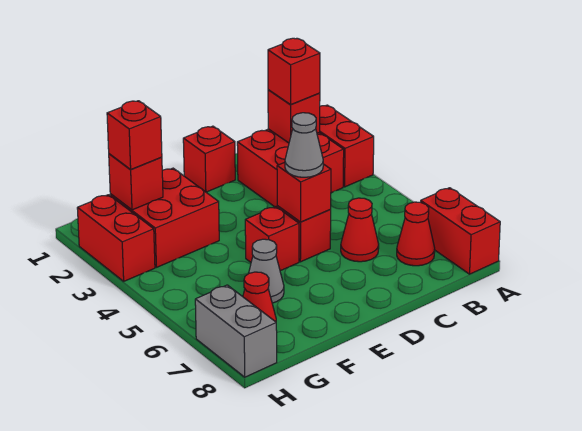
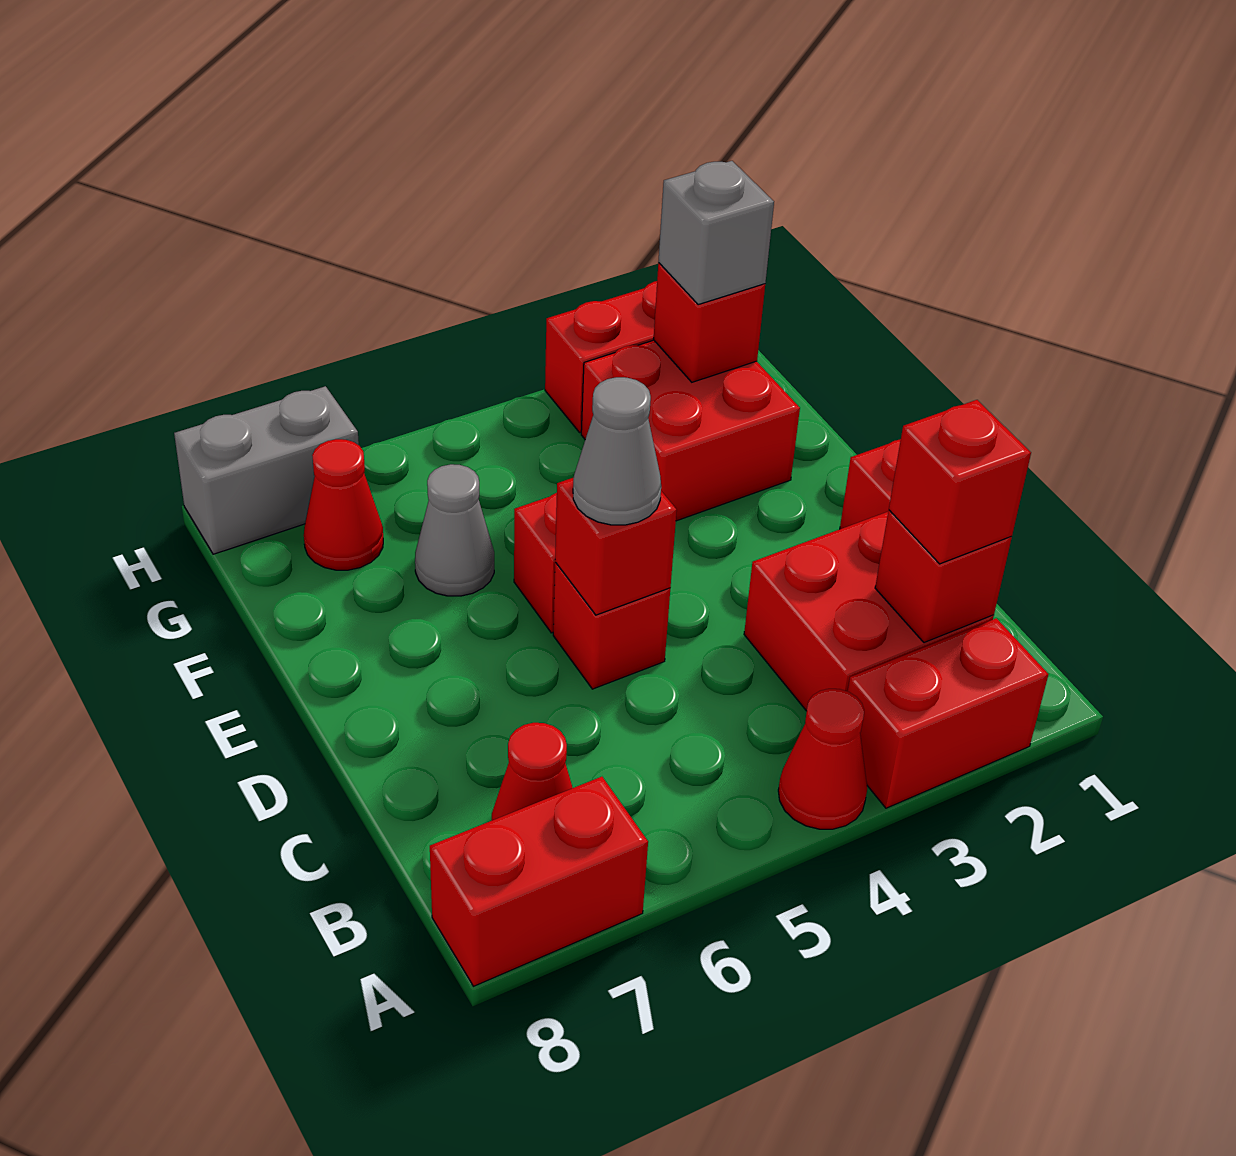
red cone C6 level 1 -> red cone A4 level 1
red brick G2 level 3 -> grey brick G2 level 3

